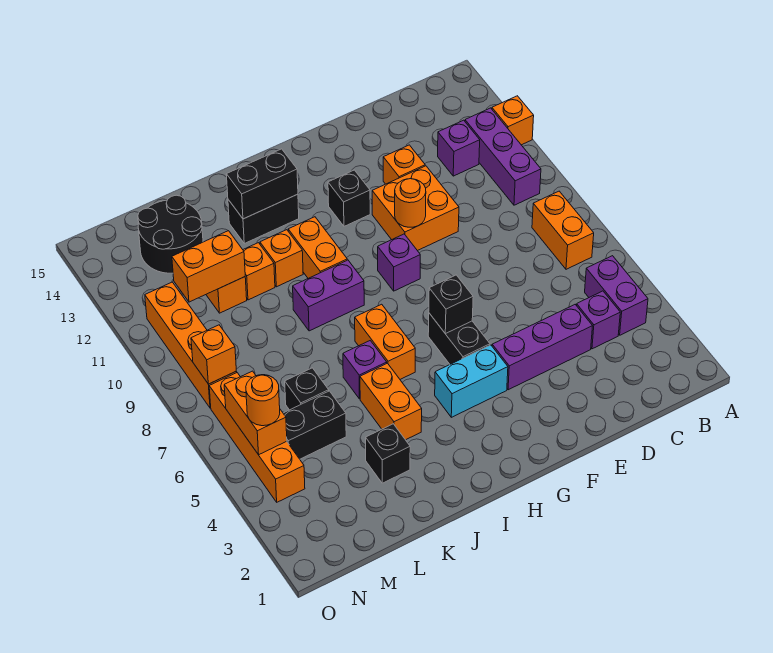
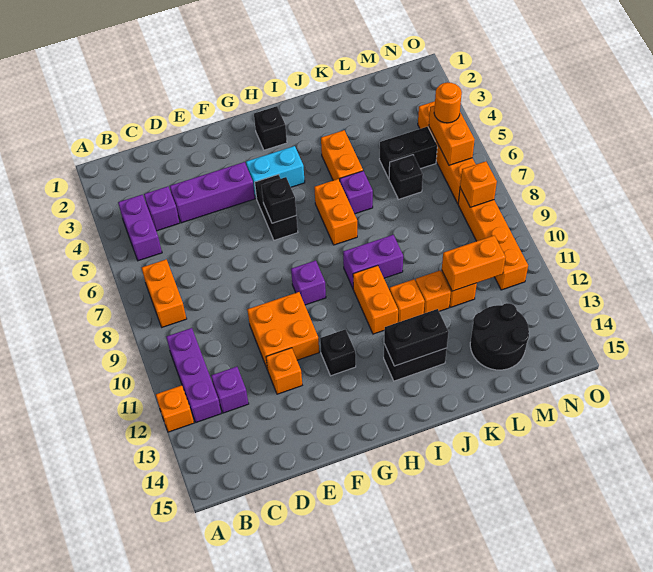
orange round brick F10 level 2 -> none
black brick K3 level 1 -> black brick H2 level 1

